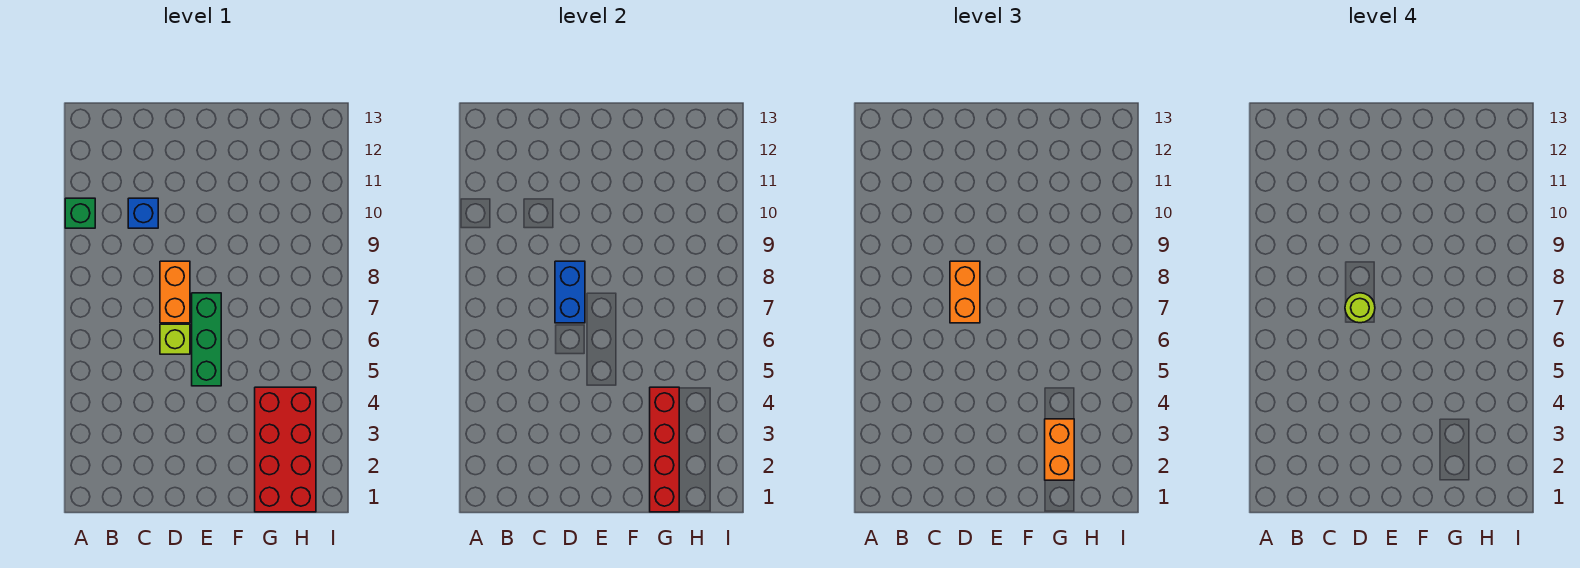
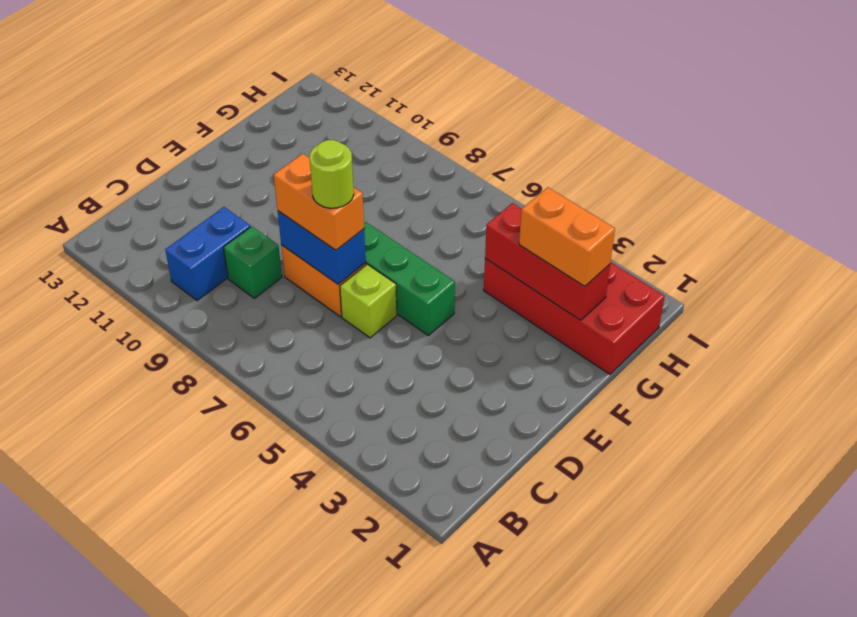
green brick A10 level 1 -> green brick C9 level 1
blue brick C10 level 1 -> blue brick B10:C10 level 1
red brick G1:G4 level 2 -> red brick G2:G4 level 2

